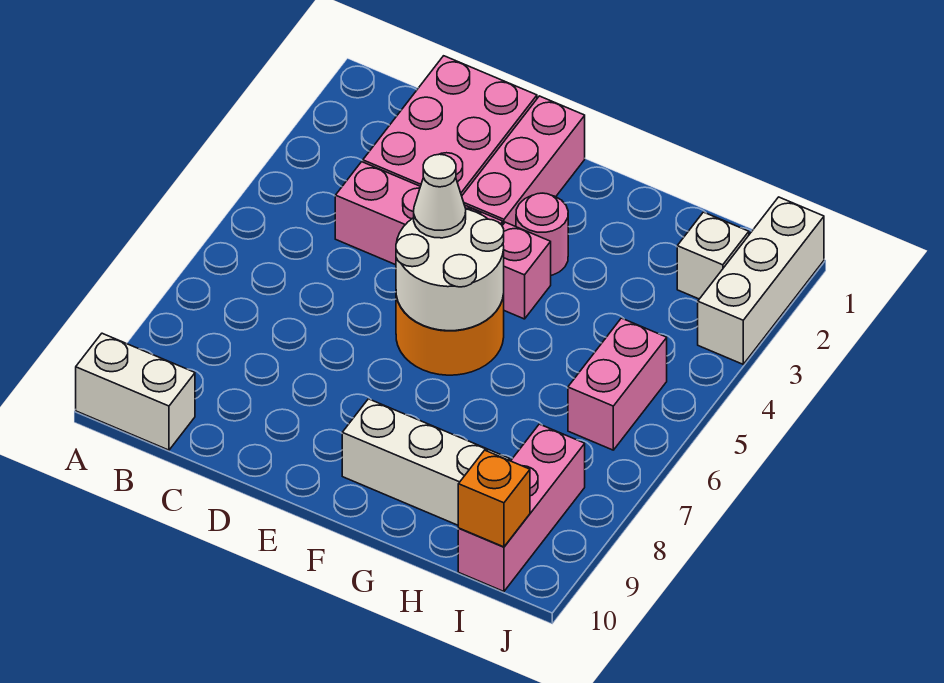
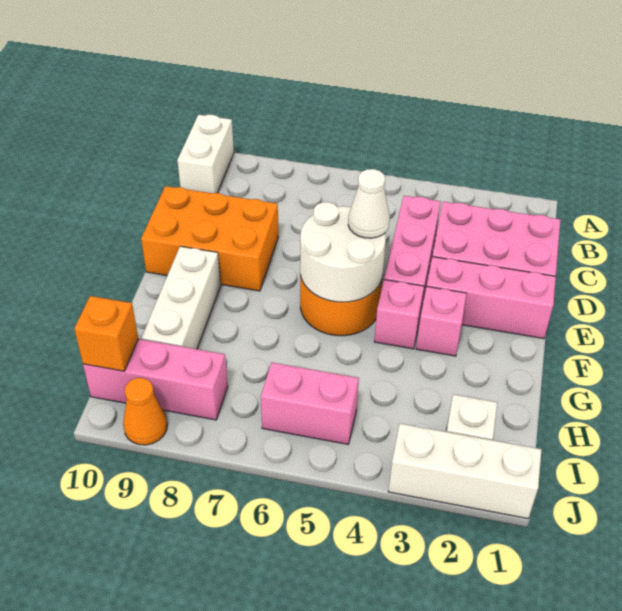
none -> orange brick D8:E10 level 1
pink round brick F3 level 1 -> pink brick F3 level 1
none -> orange cone J9 level 1

